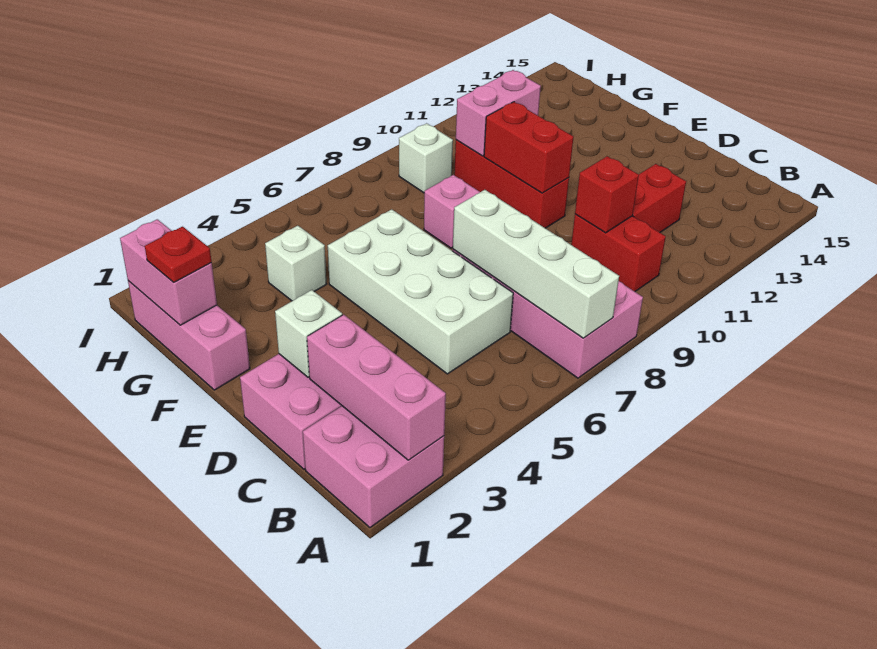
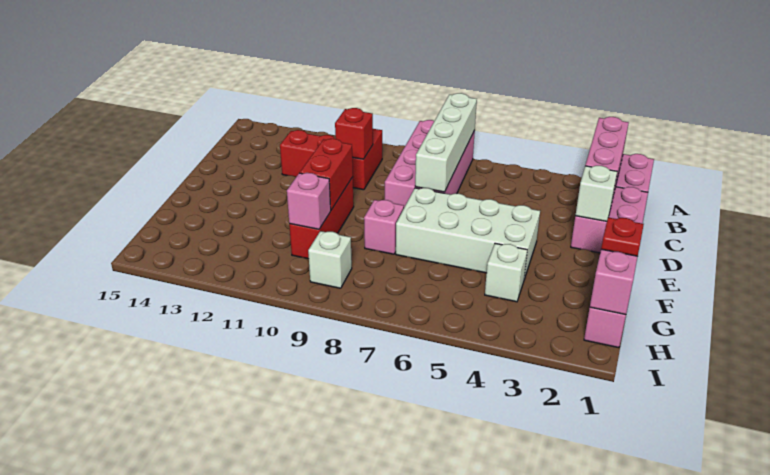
white brick C5:F6 level 1 -> white brick E4:F7 level 1
pink brick G10:G11 level 2 -> pink brick G10 level 2

